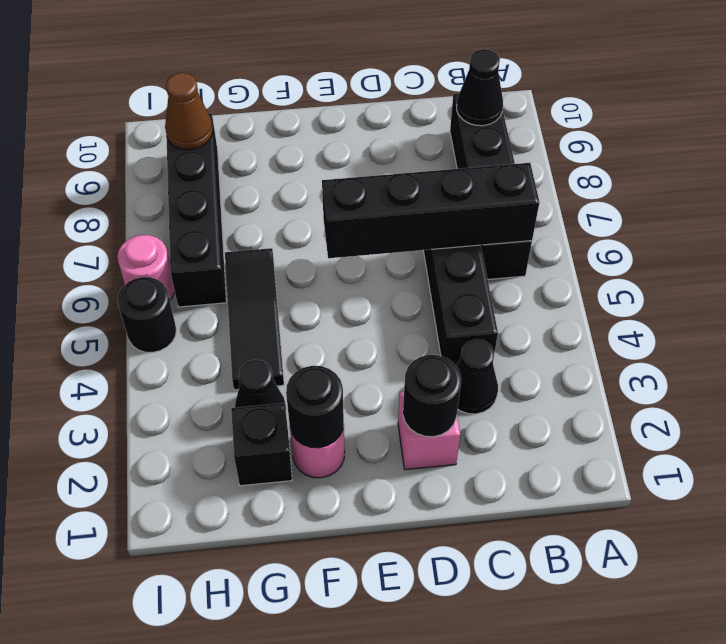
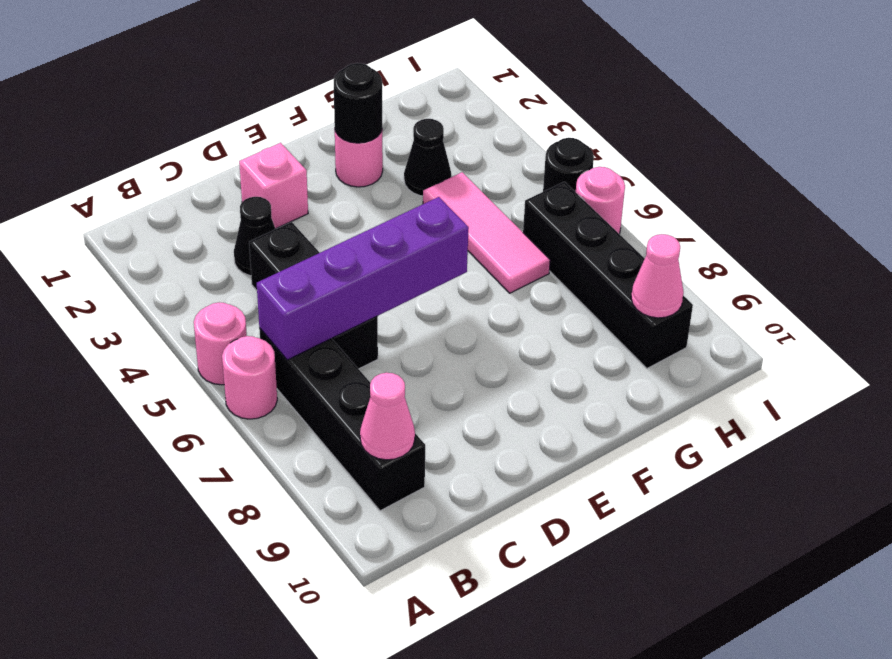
none -> pink round brick A5 level 1
none -> pink round brick A6 level 1
black brick B6:E6 level 2 -> purple brick B6:E6 level 2
black cone B9 level 2 -> pink cone B9 level 2
black round brick D2 level 2 -> none
black brick G2 level 1 -> none
black tile G4:G6 level 1 -> pink tile G4:G6 level 1
brown cone H9 level 2 -> pink cone H9 level 2

